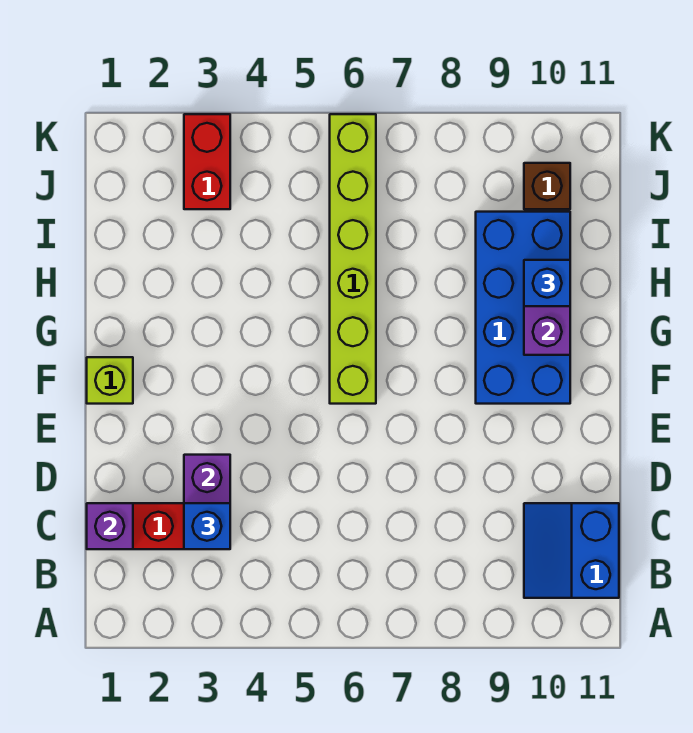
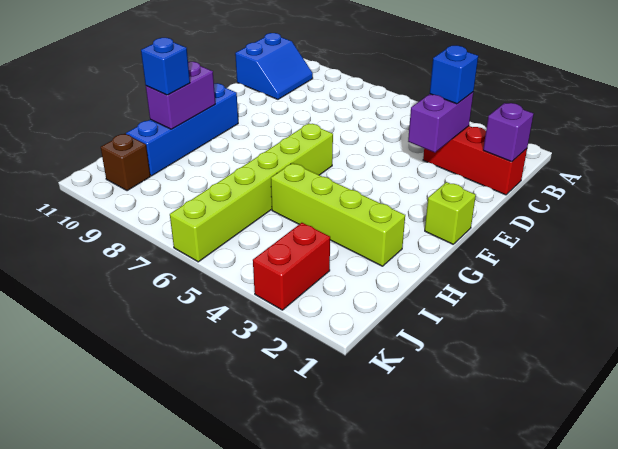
blue brick F9:I10 level 1 -> blue brick F10:I10 level 1
none -> lime brick H2:H5 level 1

